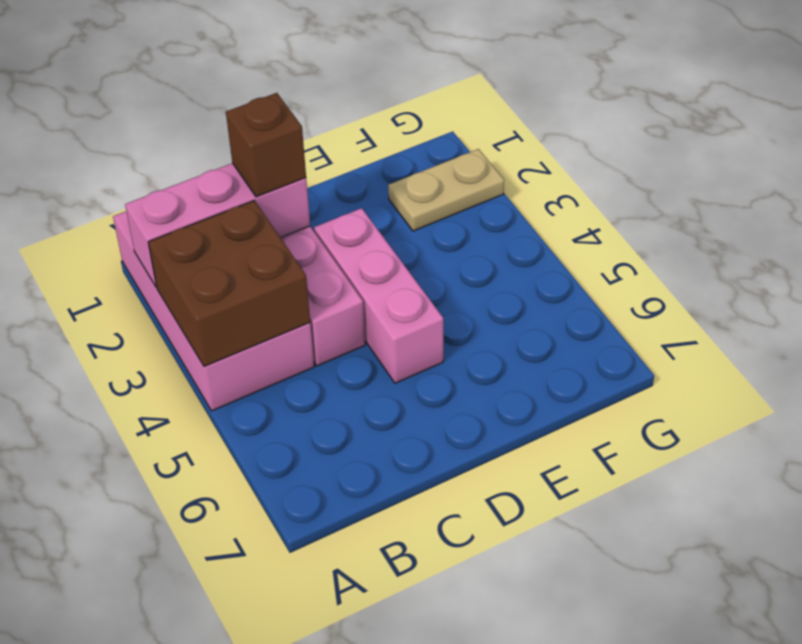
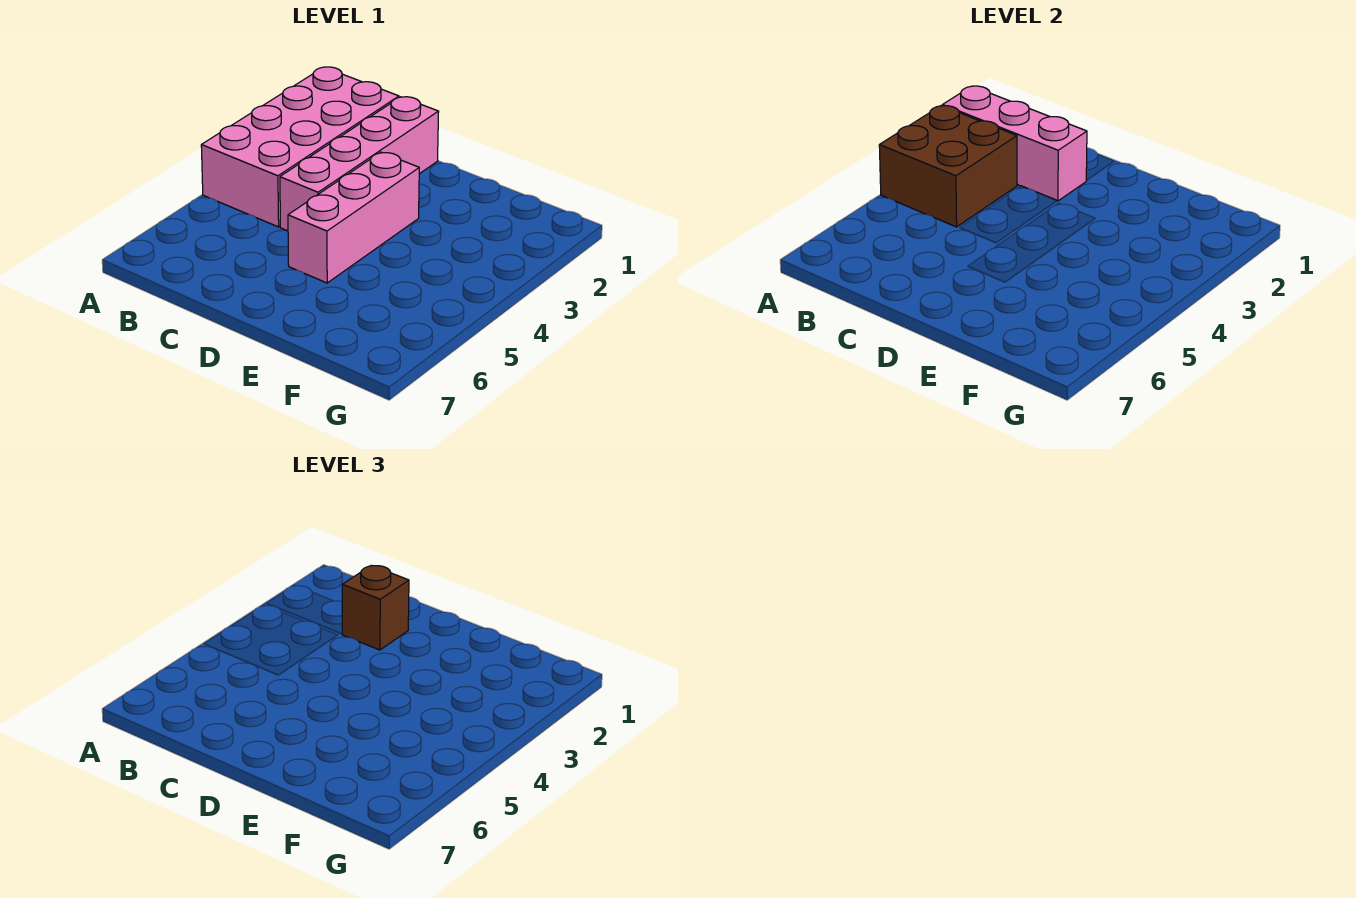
tan plate F2:G2 level 1 -> none

